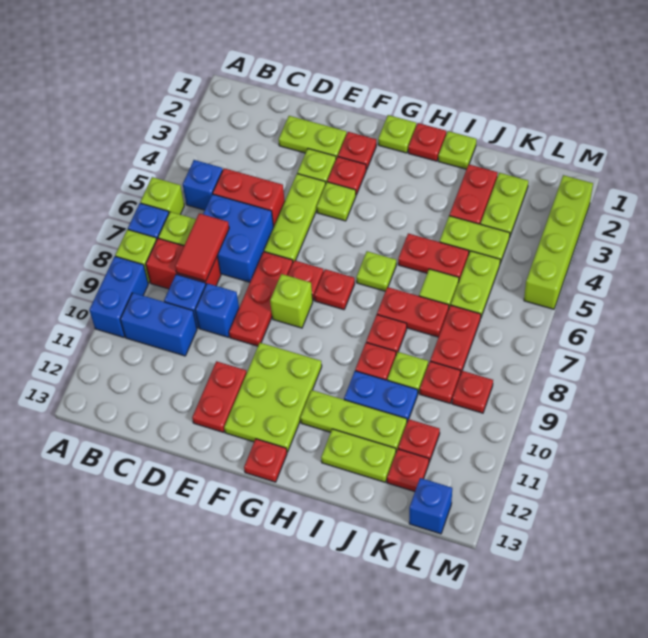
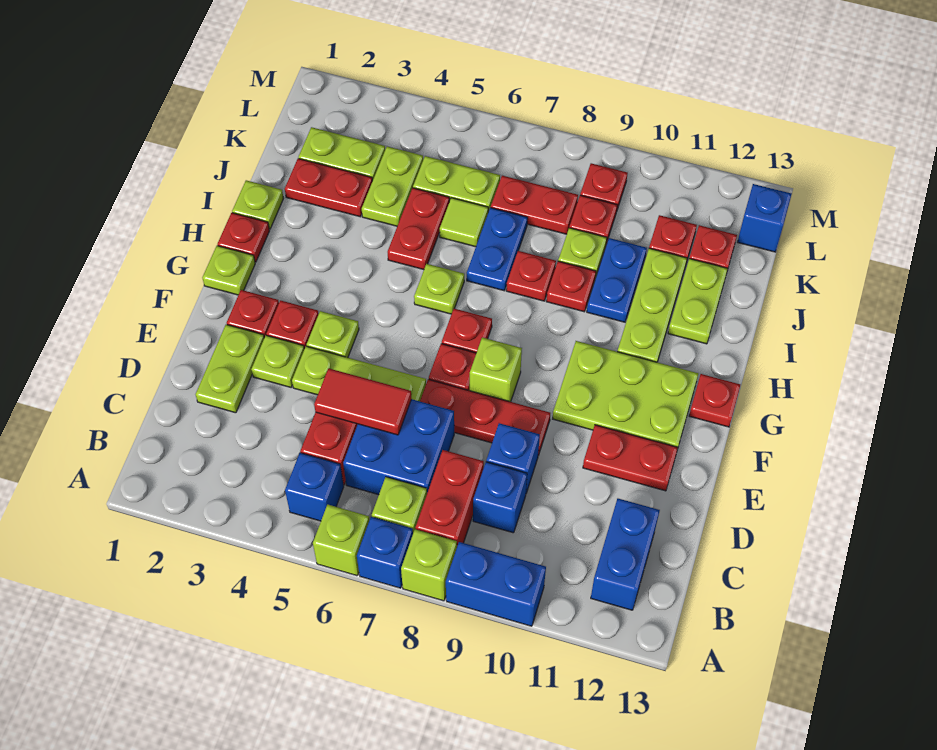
blue brick B10:C10 level 1 -> blue brick B12:C12 level 1
red tile C7:C8 level 2 -> red tile D5:D6 level 2
red plate I7:J7 level 1 -> blue plate I7:J7 level 1
lime brick M2:M5 level 1 -> none

